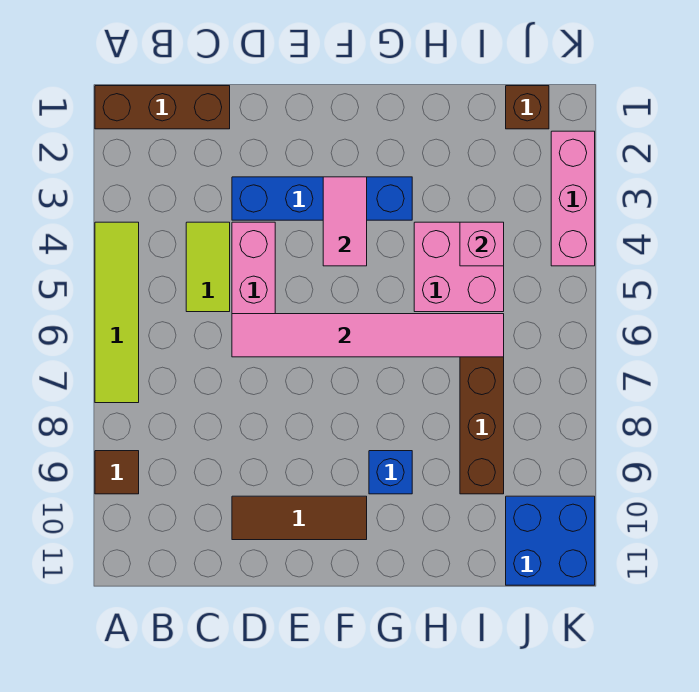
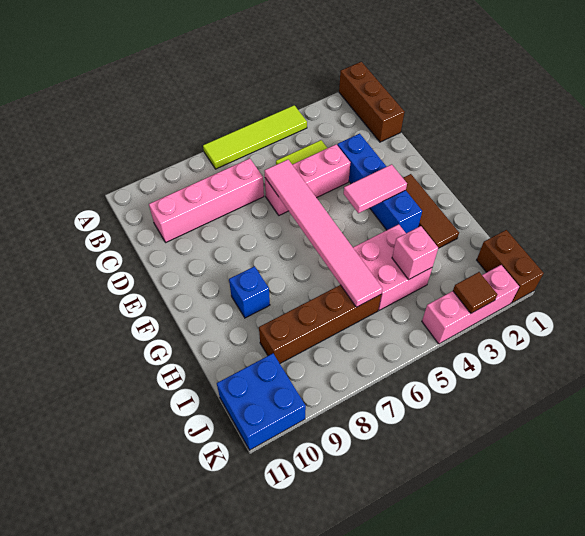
brown tile A9 level 1 -> brown tile K3 level 2
none -> pink brick C7:C10 level 1
brown tile D10:F10 level 1 -> brown tile F2:H2 level 1
brown brick J1 level 1 -> brown brick J1:K1 level 1

